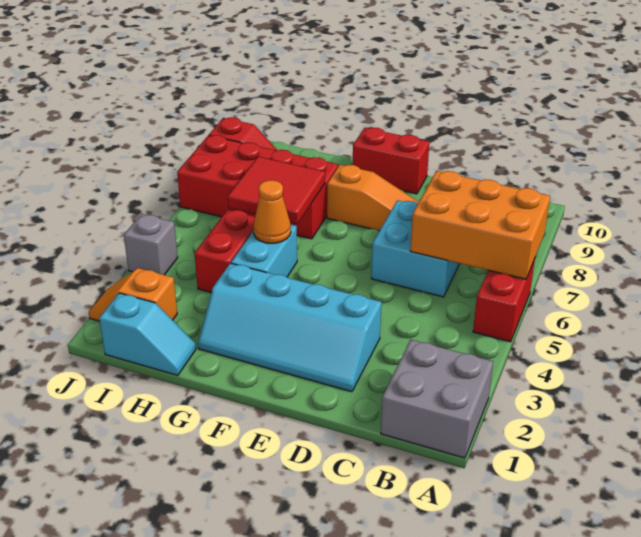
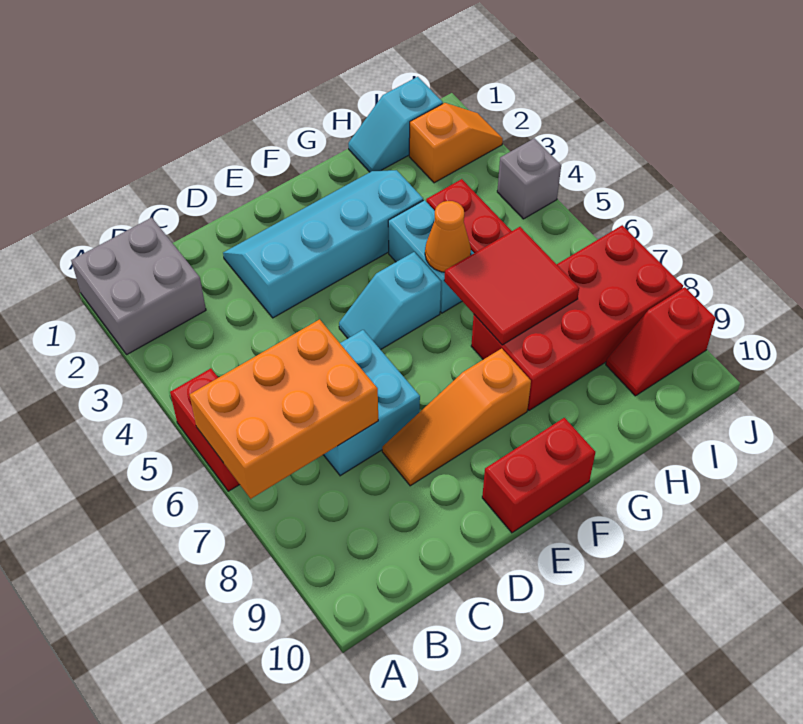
none -> cyan slope E5:F5 level 1 top F

